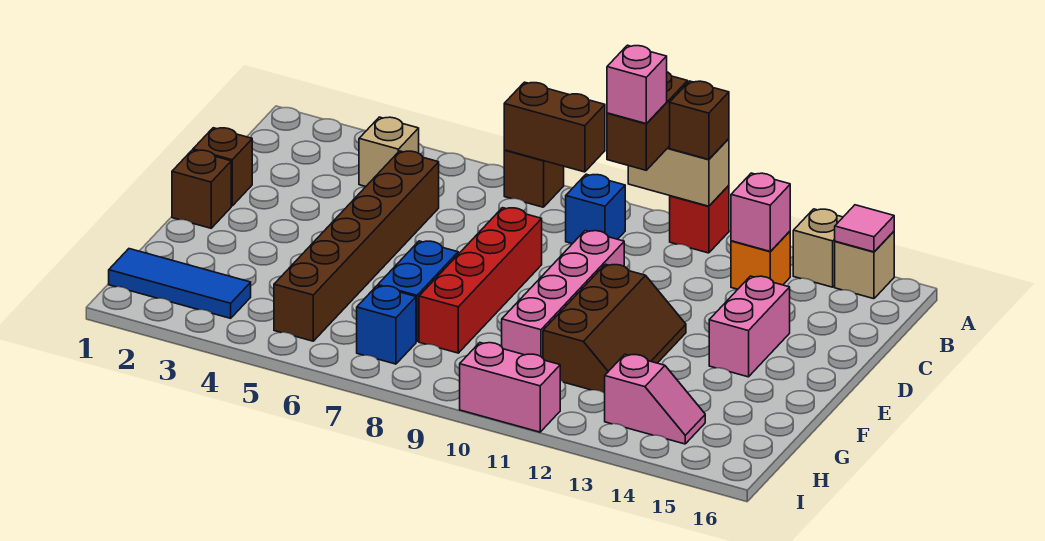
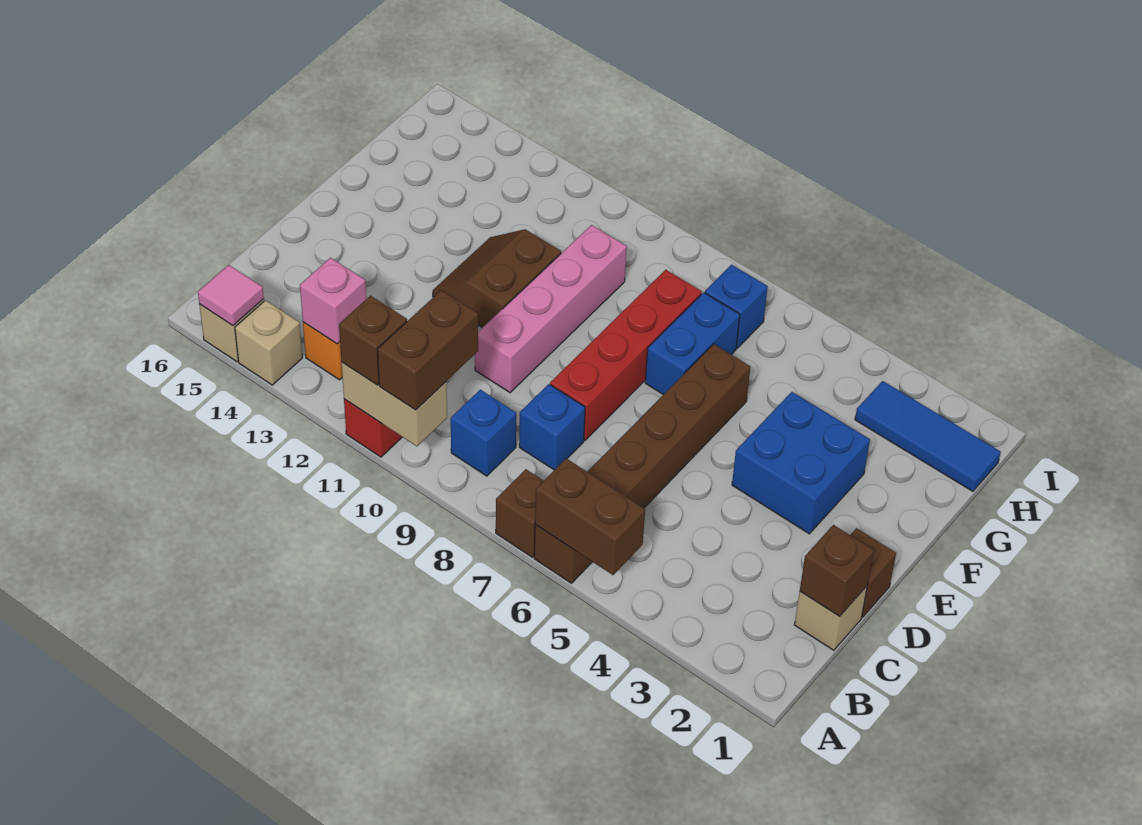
brown brick A7:A8 level 2 -> brown brick A5:A6 level 2
tan brick B4 level 1 -> tan brick C1 level 1
pink brick B10 level 4 -> none
brown brick C5:H5 level 1 -> brown brick A6:F6 level 1
none -> blue brick C8 level 1
pink brick D14:E14 level 1 -> none
brown brick E1 level 1 -> brown brick C1 level 2
none -> blue brick E3:F4 level 1
brown slope E11:G12 level 1 top 11 -> brown slope E11:F12 level 1 top 11
pink slope H13:H14 level 1 top 13 -> none
pink brick I10:I11 level 1 -> none

